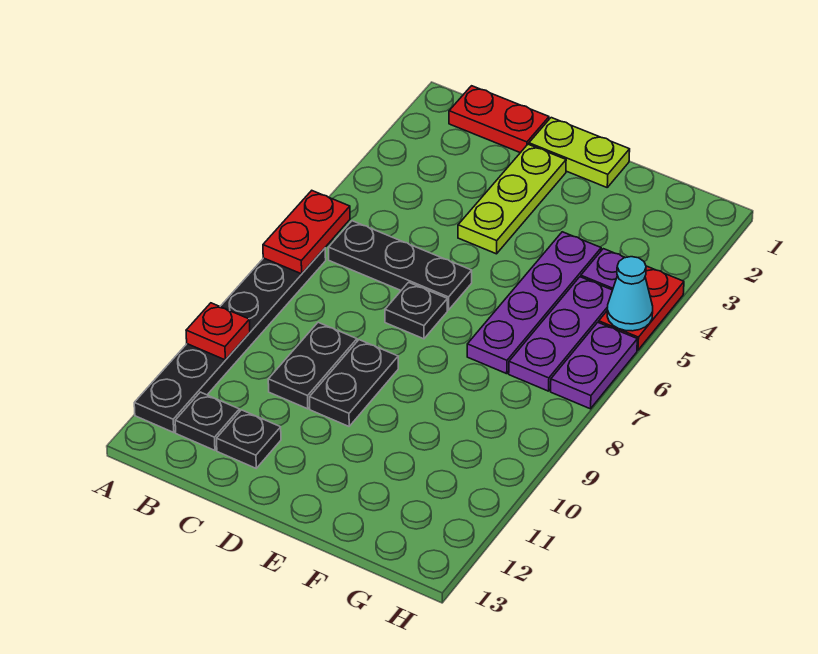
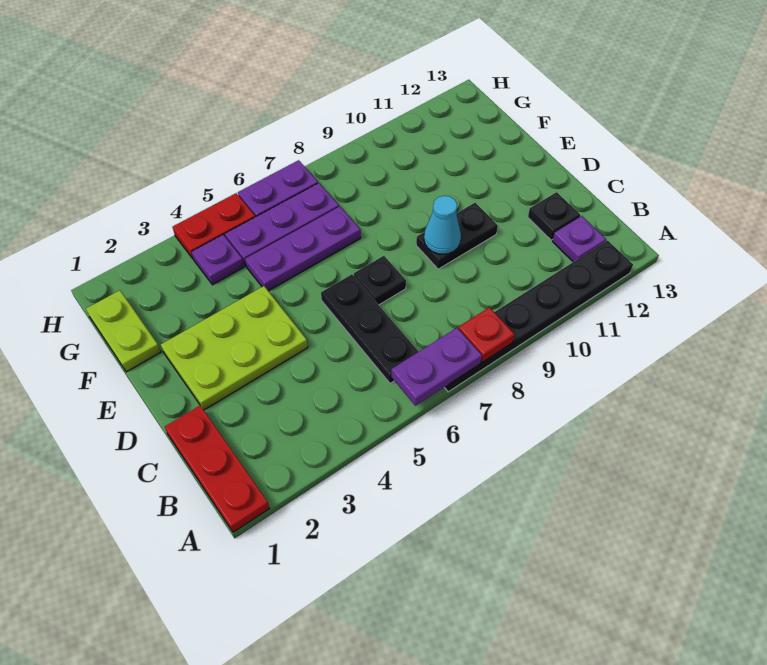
red plate A6:A7 level 2 -> purple plate A6:A7 level 2
red plate A10 level 2 -> red plate A8 level 2
red plate B1:C1 level 1 -> red plate A1:C1 level 1
black plate B12 level 1 -> purple plate B12 level 1
black plate C9:C10 level 1 -> none
lime plate D1:E1 level 1 -> lime plate F1:G1 level 1
lime plate D2:D4 level 1 -> lime plate D2:E4 level 1
purple plate F4:F7 level 1 -> purple plate F5:F7 level 1
cyan cone H5 level 2 -> cyan cone D9 level 2

